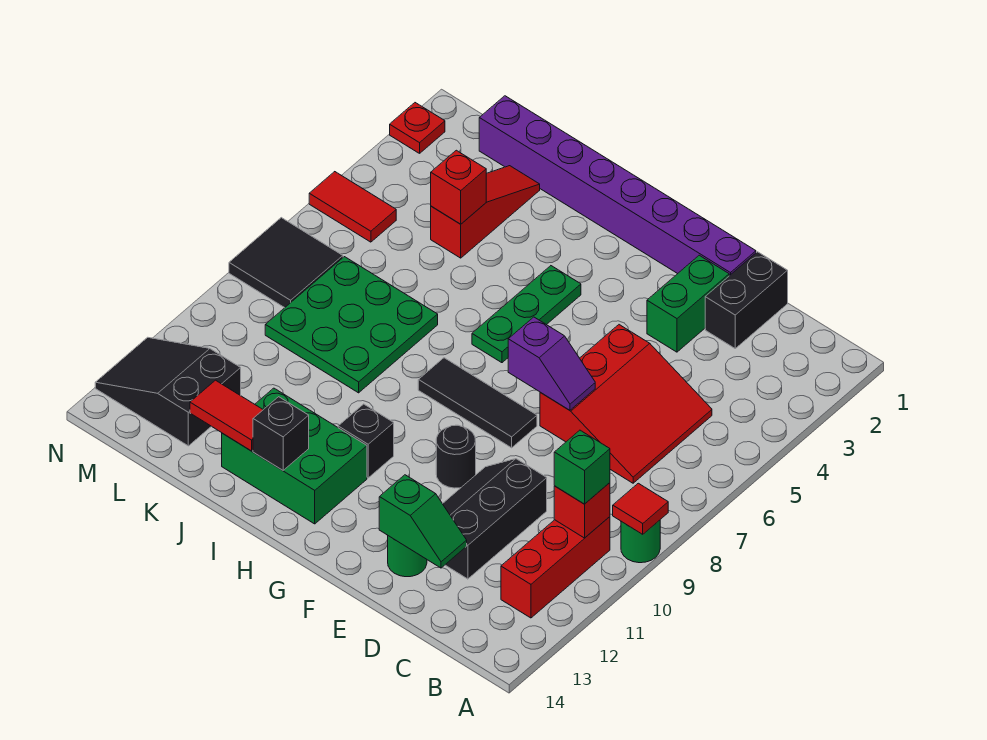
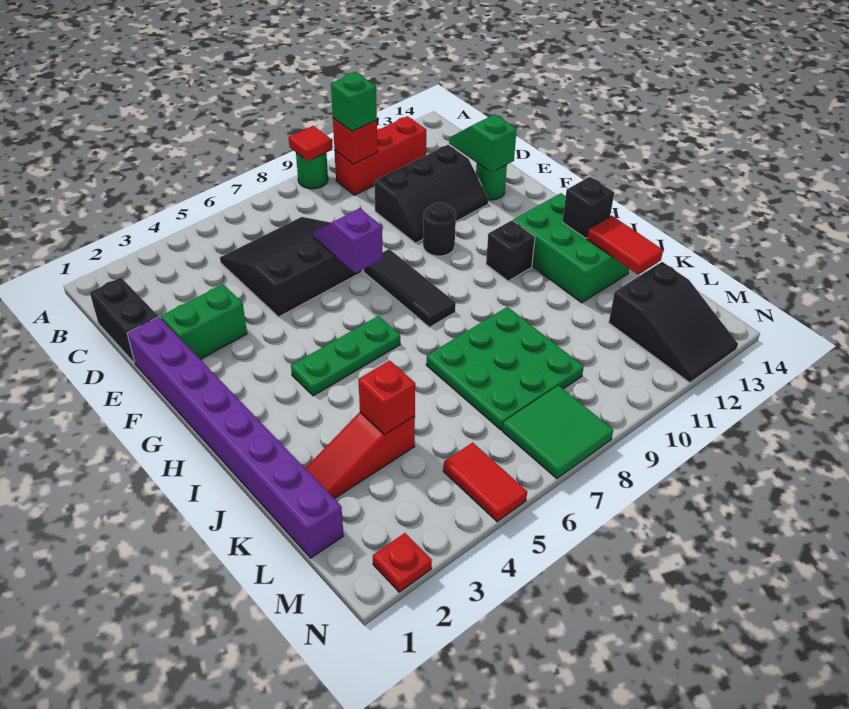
red slope C5:E7 level 1 top E -> black slope C5:E7 level 1 top E
black brick D1:D2 level 1 -> black brick C1:D1 level 1
black tile M7:N8 level 1 -> green tile M7:N8 level 1

